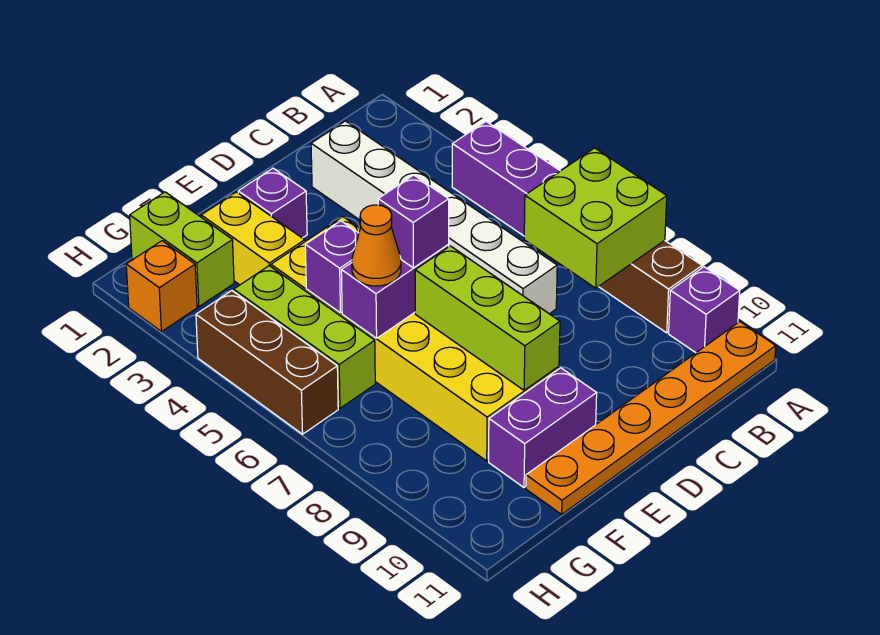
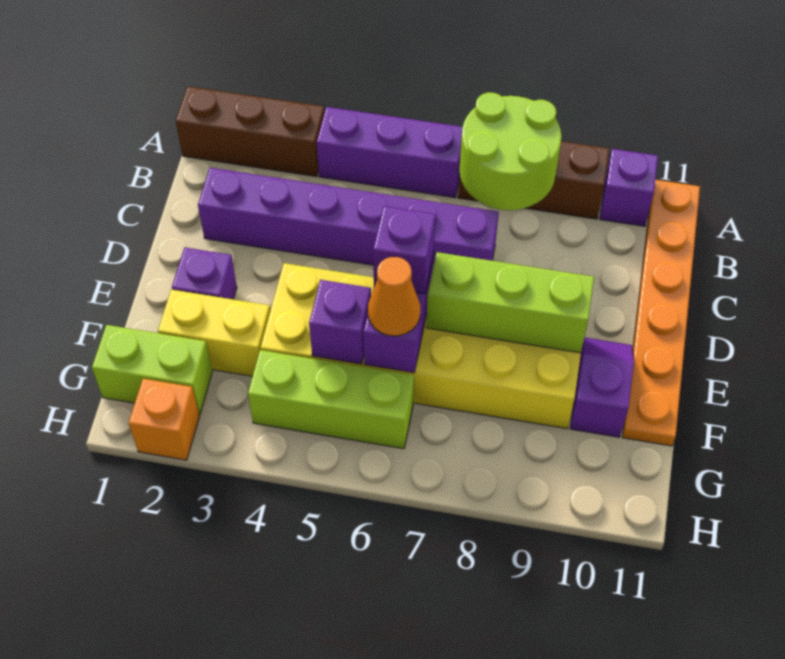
lime brick A7:B8 level 2 -> lime round brick A7:B8 level 2
white brick C2:C7 level 1 -> purple brick C2:C7 level 1
purple brick E10:F10 level 1 -> purple slope E10:F10 level 1 top F
brown brick H4:H6 level 1 -> brown brick A1:A3 level 1

